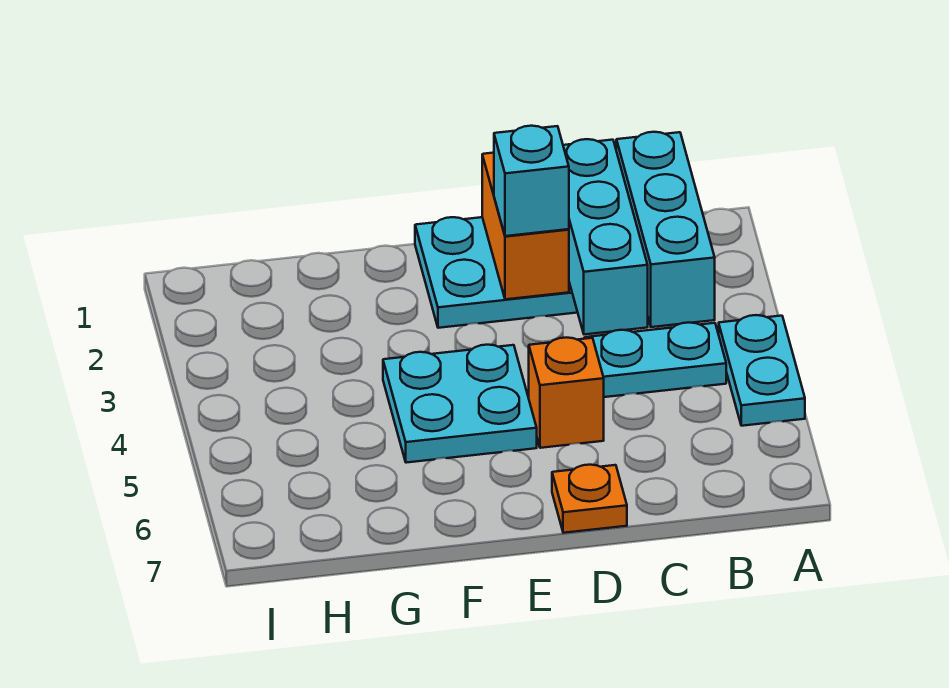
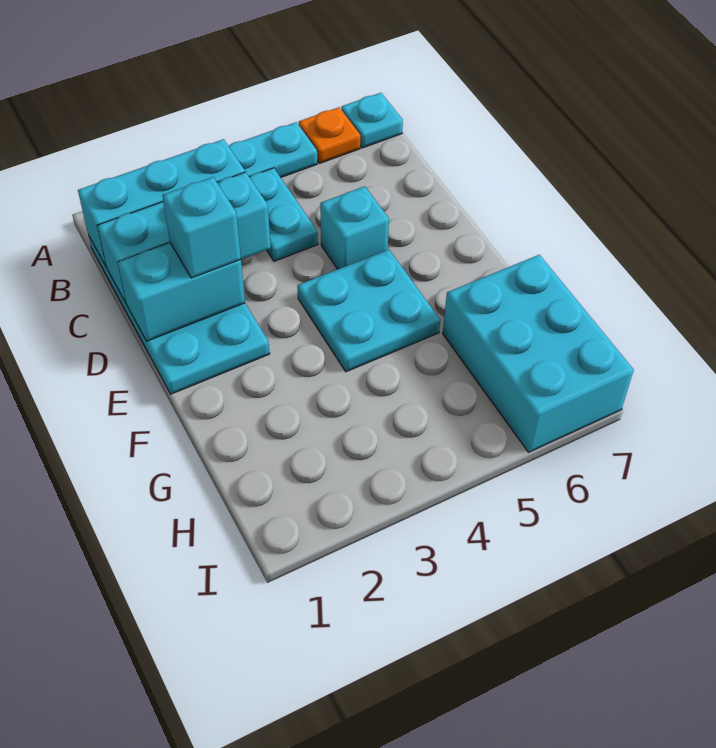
none -> cyan plate A7 level 1
orange brick D1:D2 level 2 -> cyan brick D1:D2 level 2
orange brick D5 level 1 -> cyan brick D5 level 1
orange plate D7 level 1 -> orange plate A6 level 1
none -> cyan brick G6:I7 level 1

